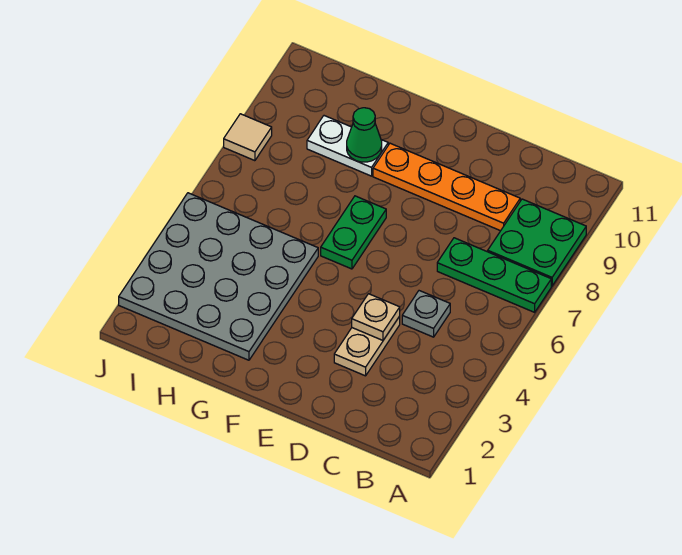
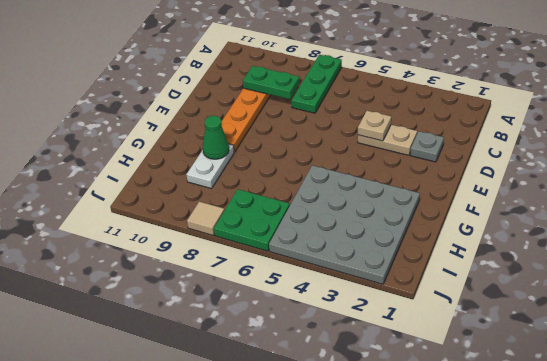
green plate A8:B9 level 1 -> green plate I6:J7 level 1
grey plate C5 level 1 -> grey plate D2 level 1
green plate F6:F7 level 1 -> green plate C8:C9 level 2

